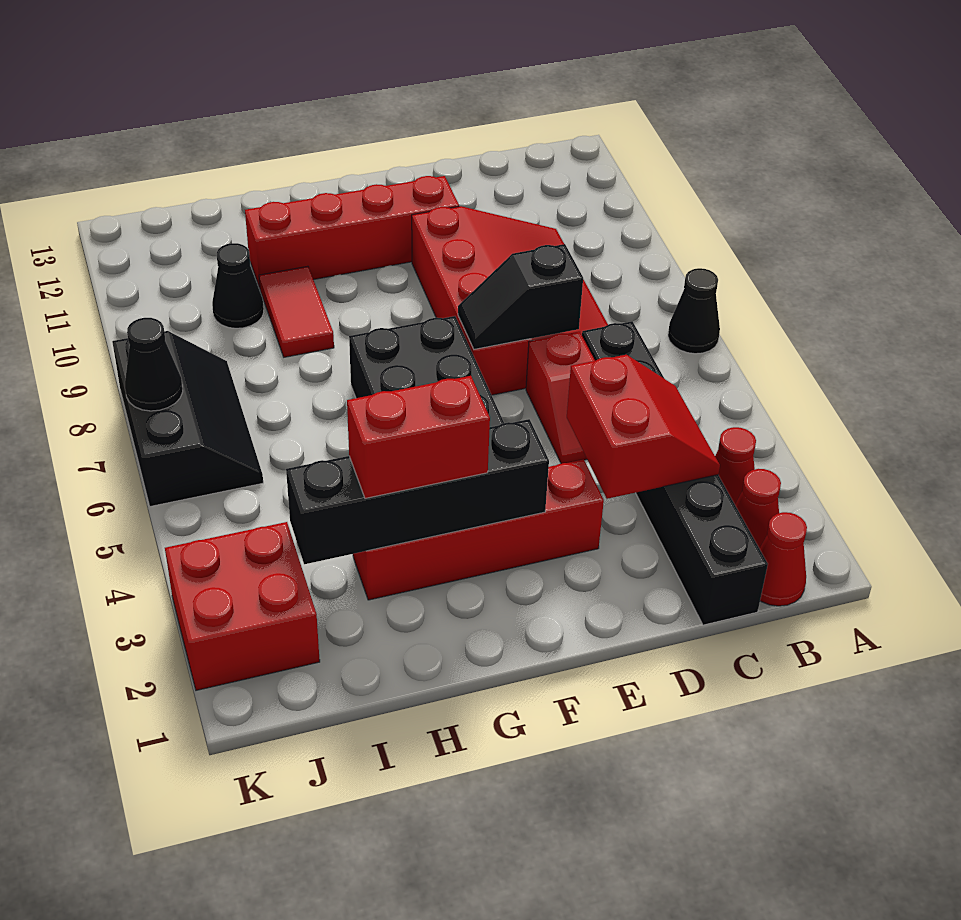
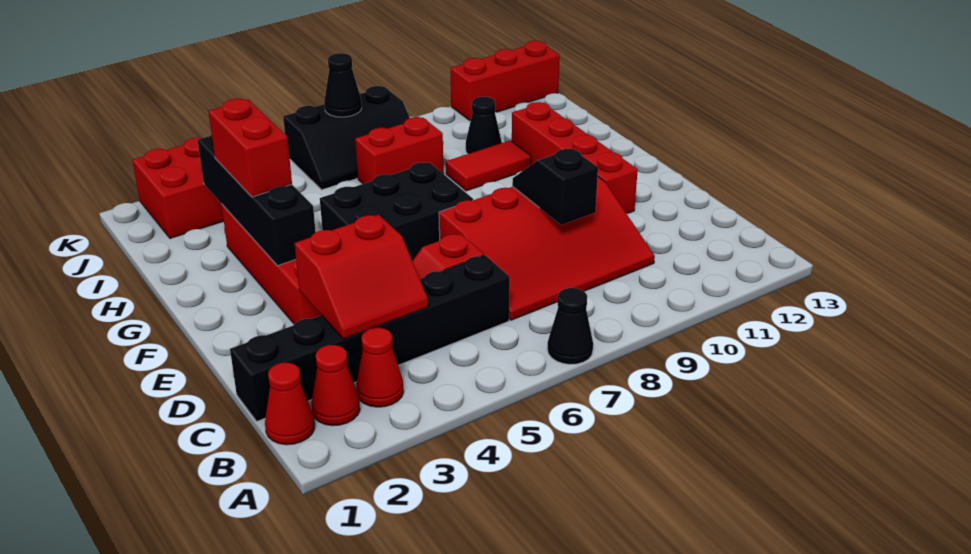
black slope D7:E7 level 2 top D -> black slope D9:E9 level 2 top D
none -> red brick I7:I8 level 1
none -> red brick K11:K13 level 1

